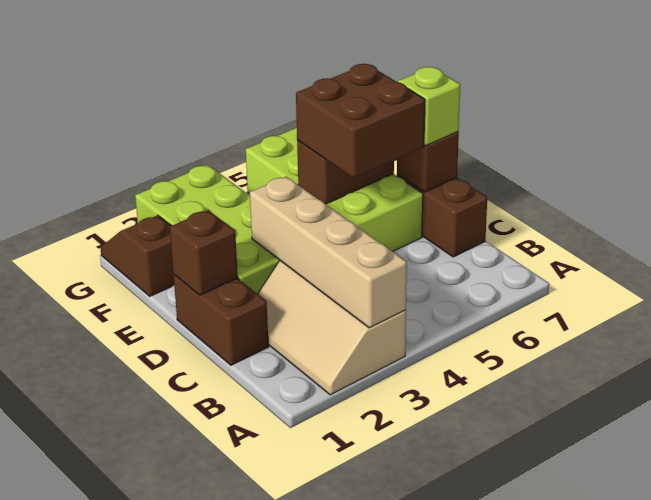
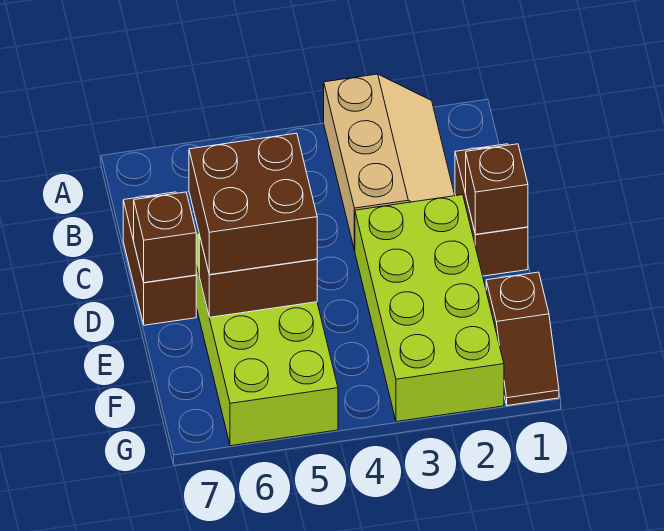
tan brick A3:D3 level 2 -> none
lime brick D7 level 3 -> none

